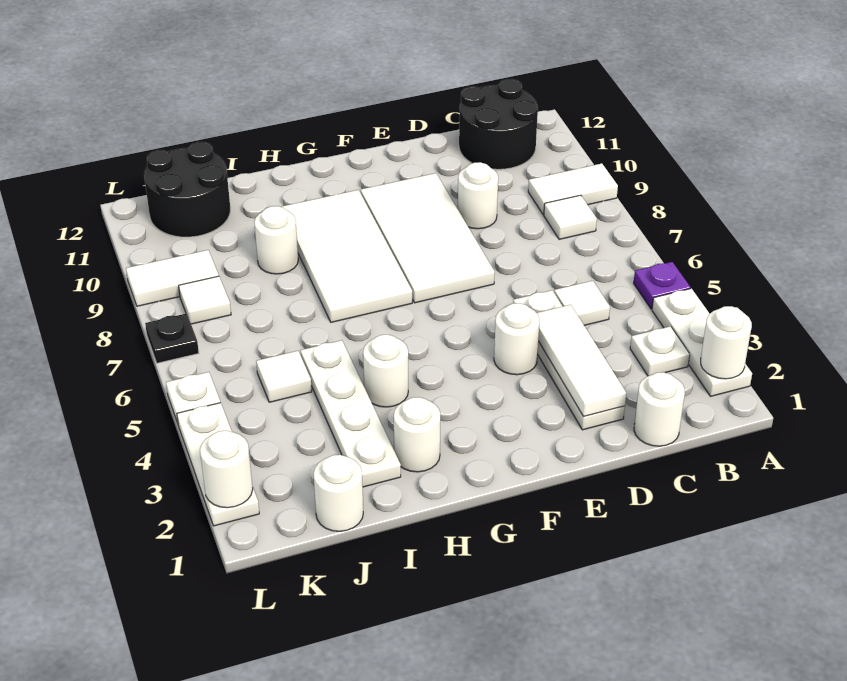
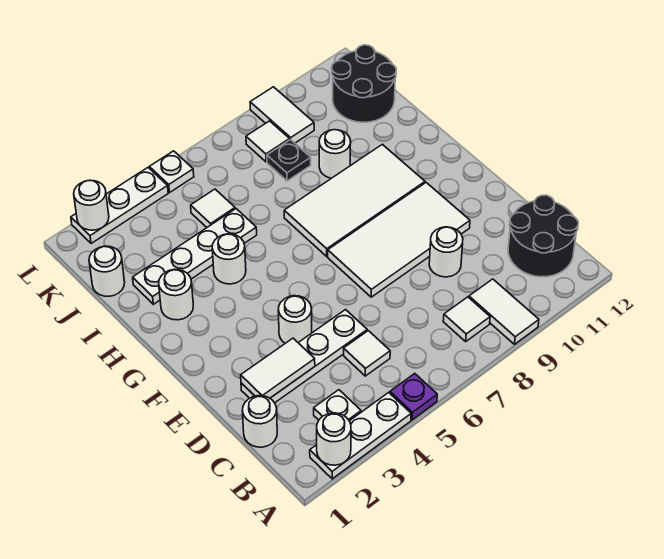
white tile D2:D4 level 2 -> white tile D2:D3 level 2
black plate L7 level 1 -> black plate J8 level 1

